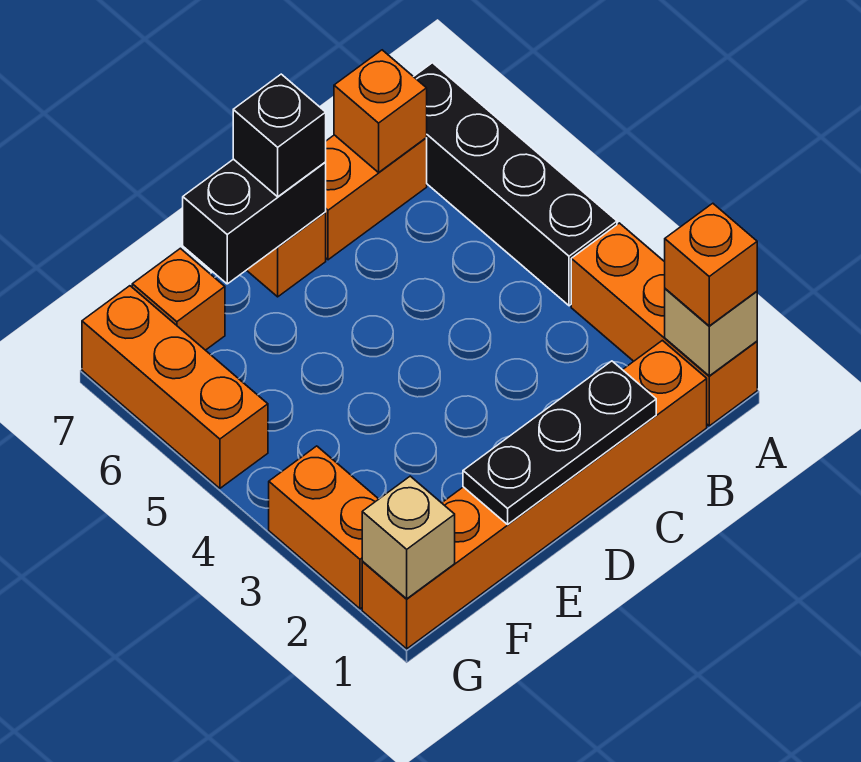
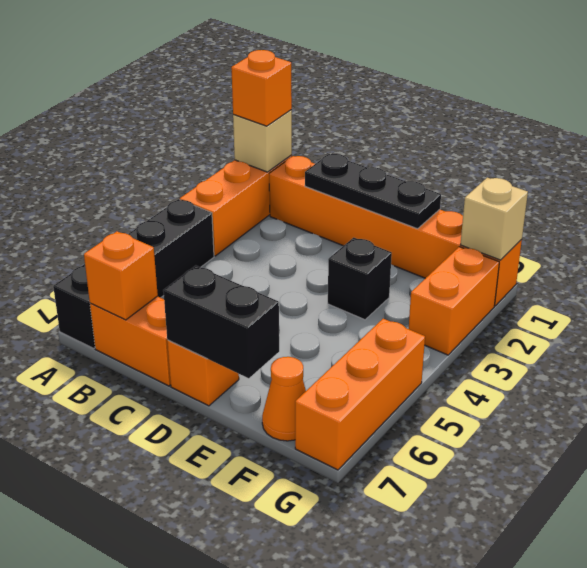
black brick D7 level 3 -> black brick E3 level 1
orange brick F7 level 1 -> orange cone F7 level 1

